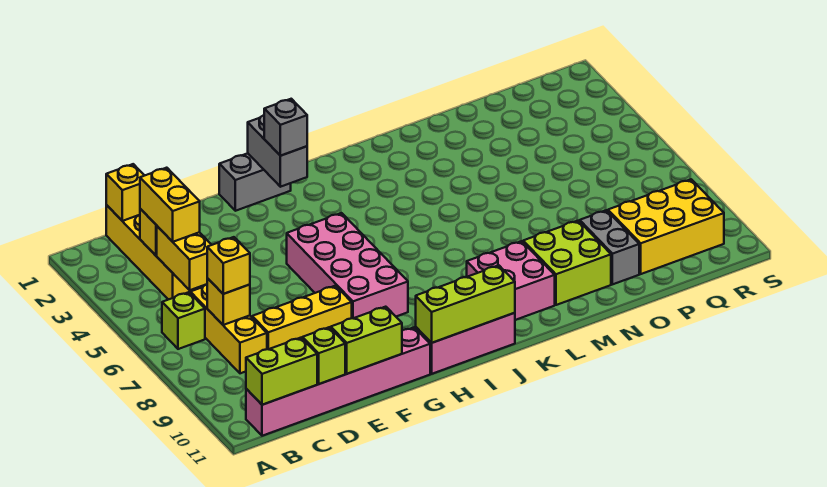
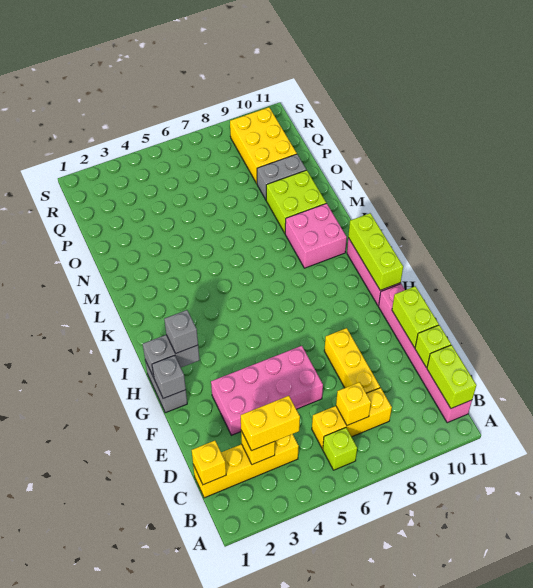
yellow brick C4:C5 level 2 -> none
yellow brick C7 level 3 -> none
none -> grey brick G1 level 2
pink brick G5:H8 level 1 -> pink brick E3:F6 level 1

